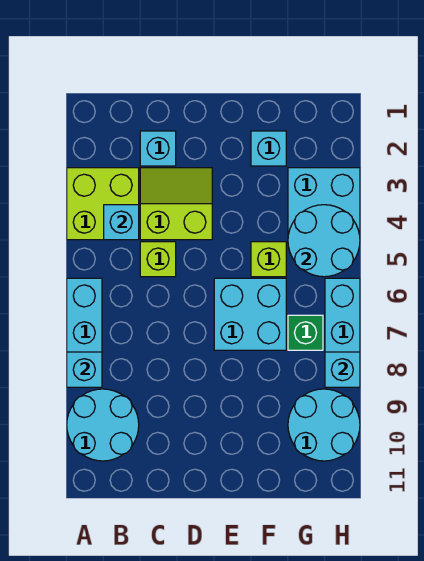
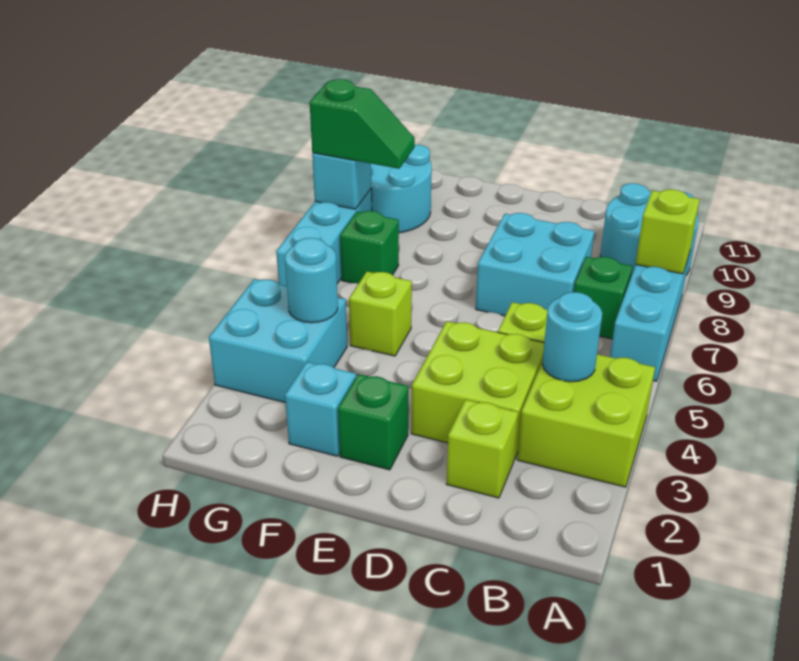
cyan brick A8 level 2 -> lime brick A8 level 2
cyan brick B4 level 2 -> cyan round brick B4 level 2
none -> green brick B7 level 1
cyan brick C2 level 1 -> lime brick C2 level 1
lime slope C3:D4 level 1 top 4 -> lime brick C3:D4 level 1
none -> green brick E2 level 1
cyan brick E6:F7 level 1 -> cyan brick C7:D8 level 1
cyan round brick G4:H5 level 2 -> cyan round brick G4 level 2
none -> green slope G8:H8 level 3 top H

